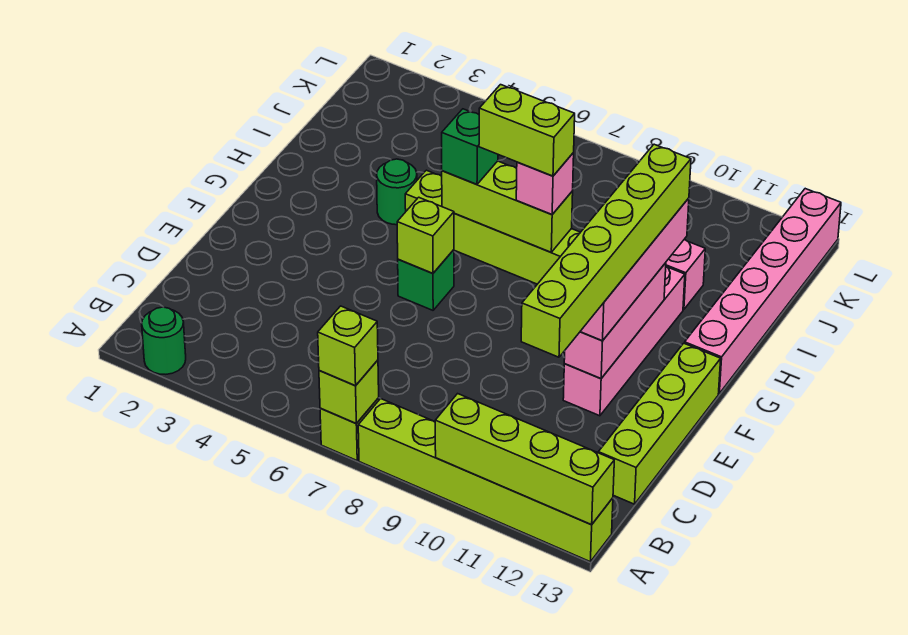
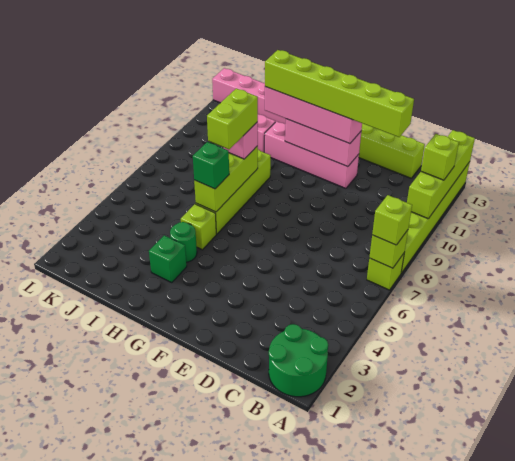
green round brick A2 level 1 -> green round brick A1:B2 level 1
green brick F6 level 1 -> green brick H3 level 1
lime brick F6 level 2 -> lime brick A11 level 3

